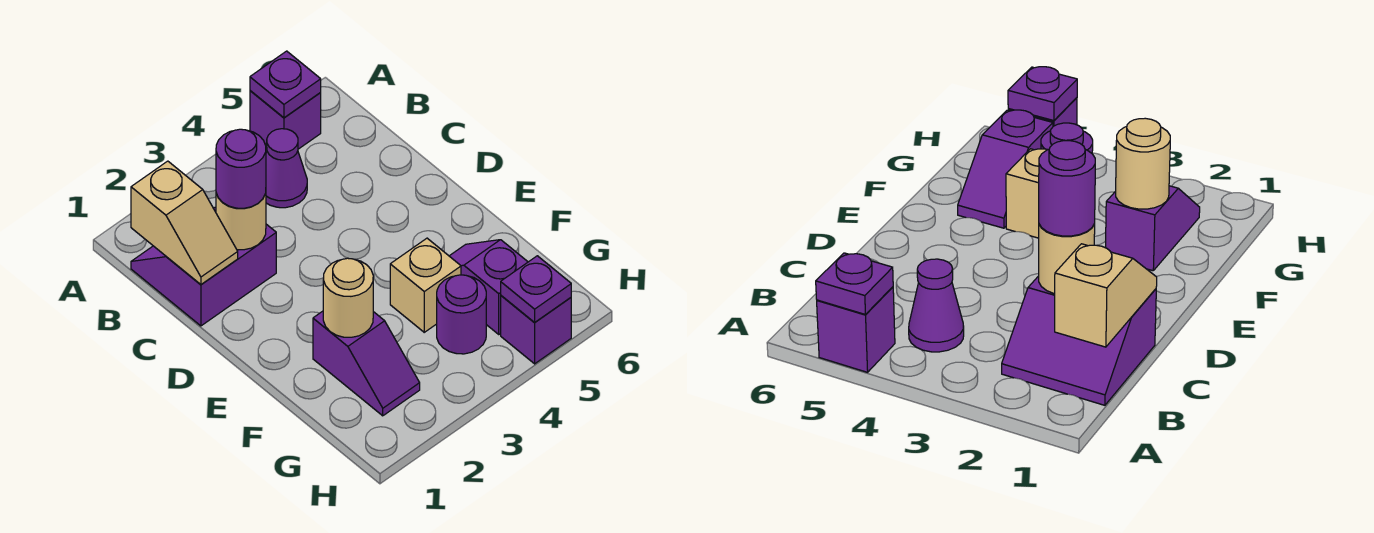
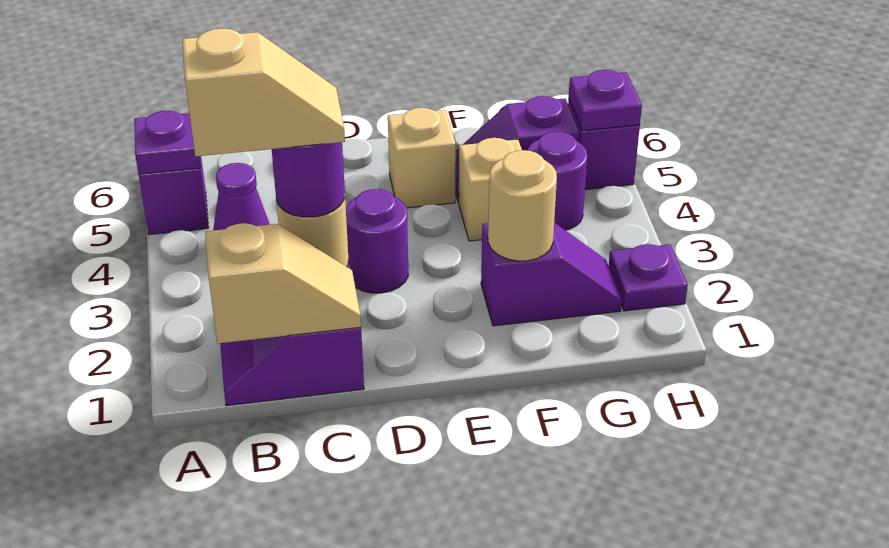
none -> tan slope B2:C2 level 4 top B
none -> purple round brick D3 level 1
none -> tan brick E5 level 1
none -> purple plate H2 level 1

